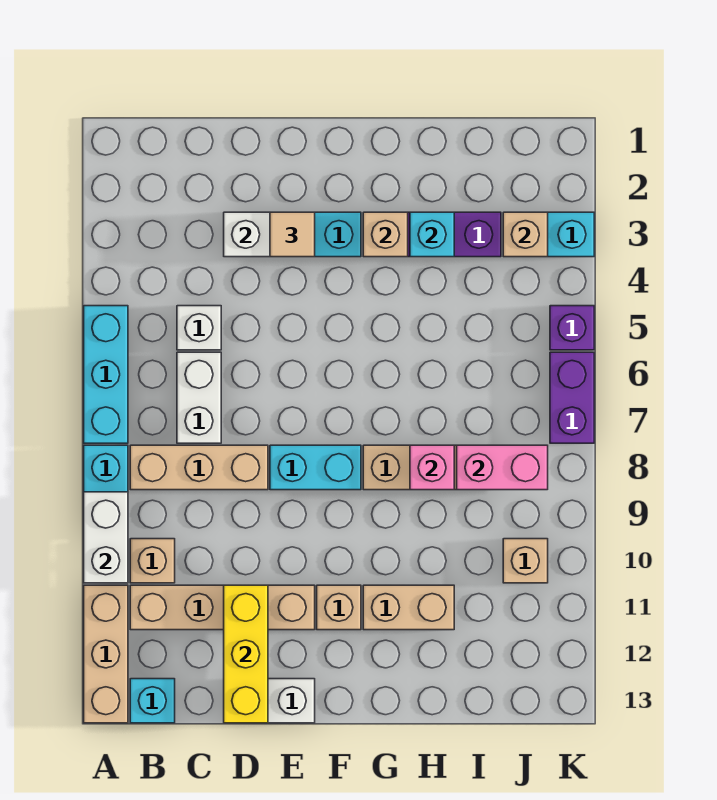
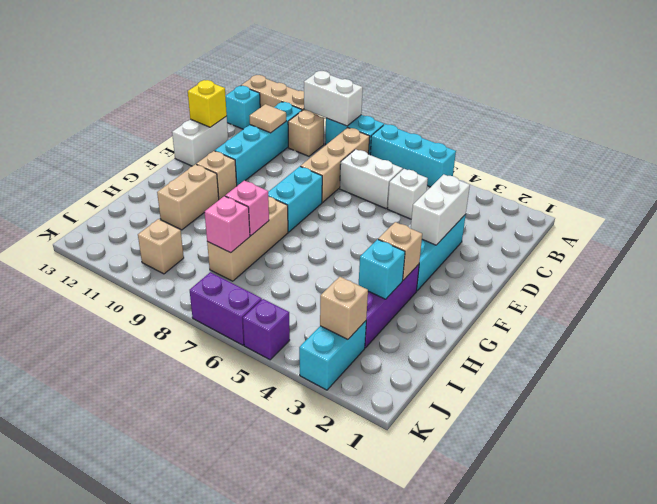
tan brick B11:E11 level 1 -> cyan brick B11:E11 level 1
yellow brick D11:D13 level 2 -> yellow brick D13 level 2
tan tile E3 level 3 -> tan tile C11 level 2
pink brick I8:J8 level 2 -> pink brick I8 level 2

